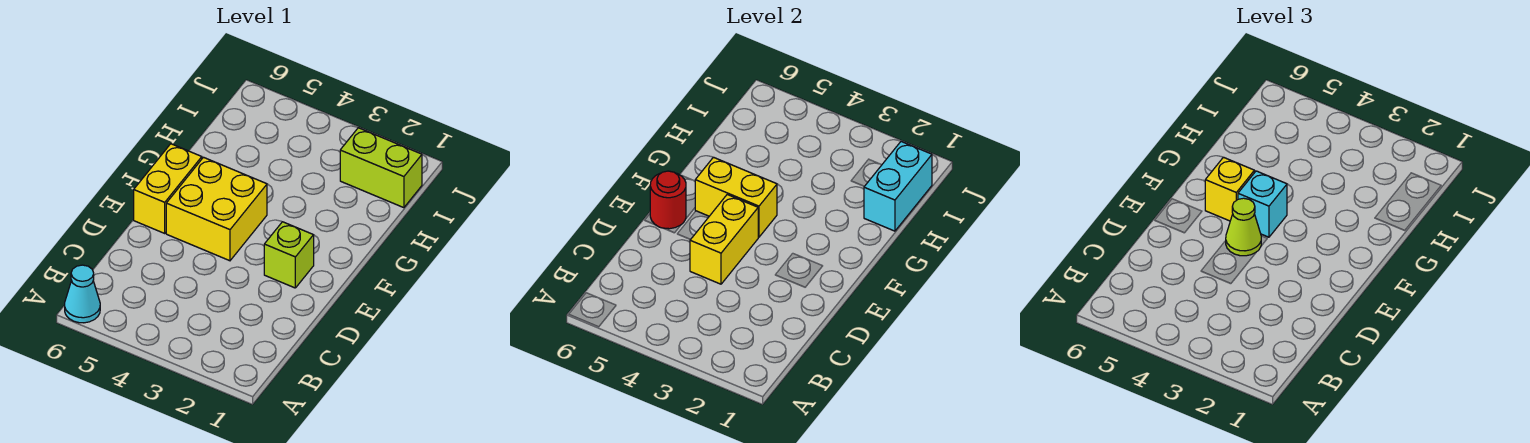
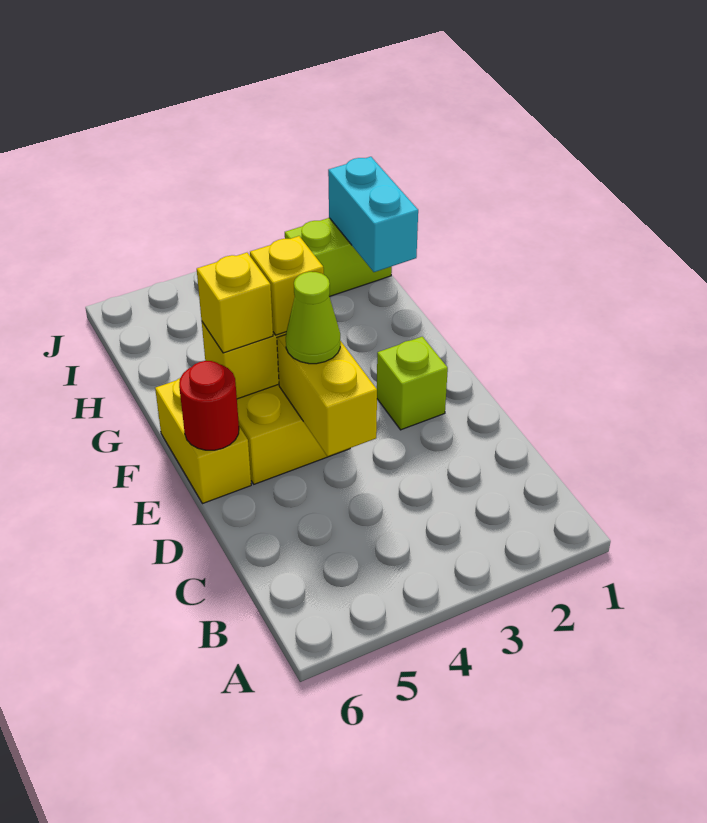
cyan cone A6 level 1 -> none
cyan brick F4 level 3 -> yellow brick F4 level 3

